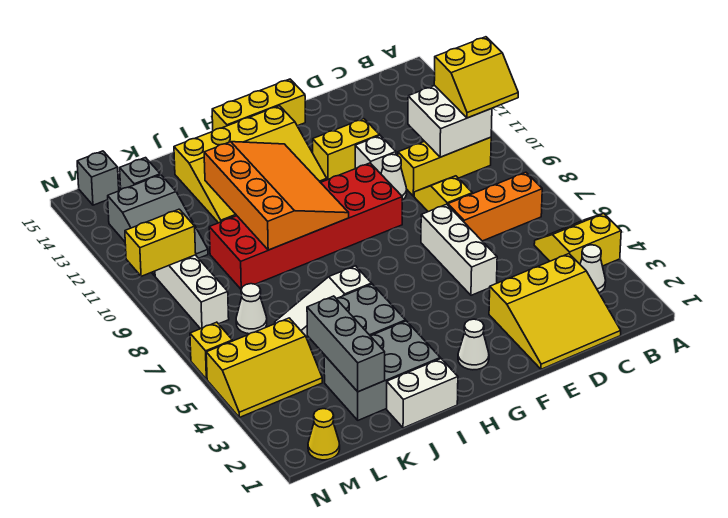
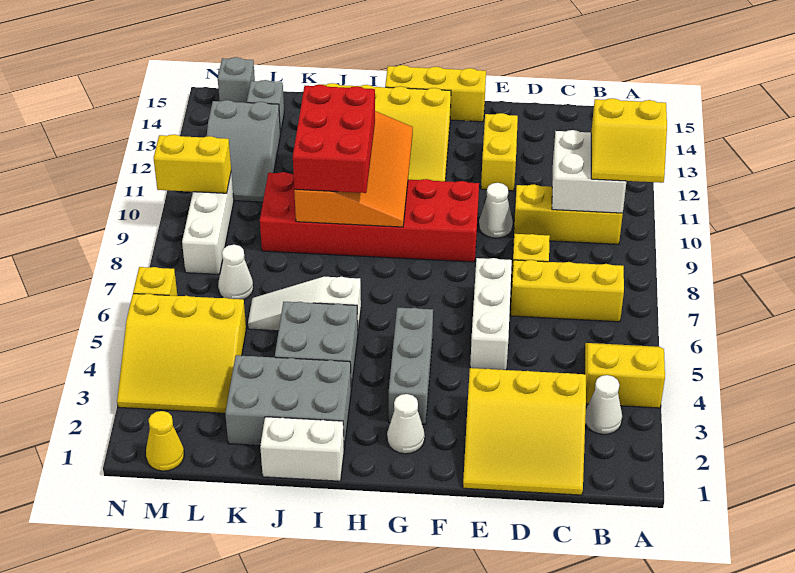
orange brick B7:D7 level 1 -> yellow brick B7:D7 level 1
white brick E11 level 1 -> none
yellow brick E12:F12 level 1 -> yellow brick E12:E13 level 1
none -> red brick I9:J11 level 3
grey brick K2:K4 level 2 -> grey brick G3:G5 level 1
yellow slope L4:N5 level 1 top 5 -> yellow slope L3:N5 level 1 top 5

